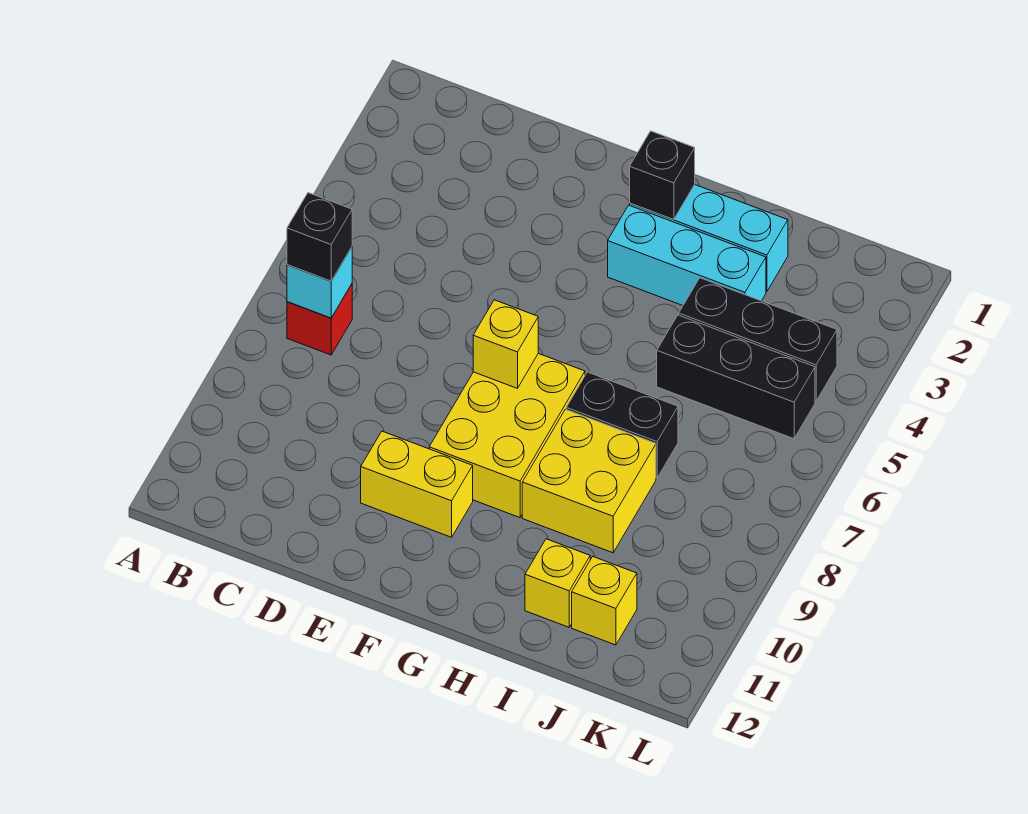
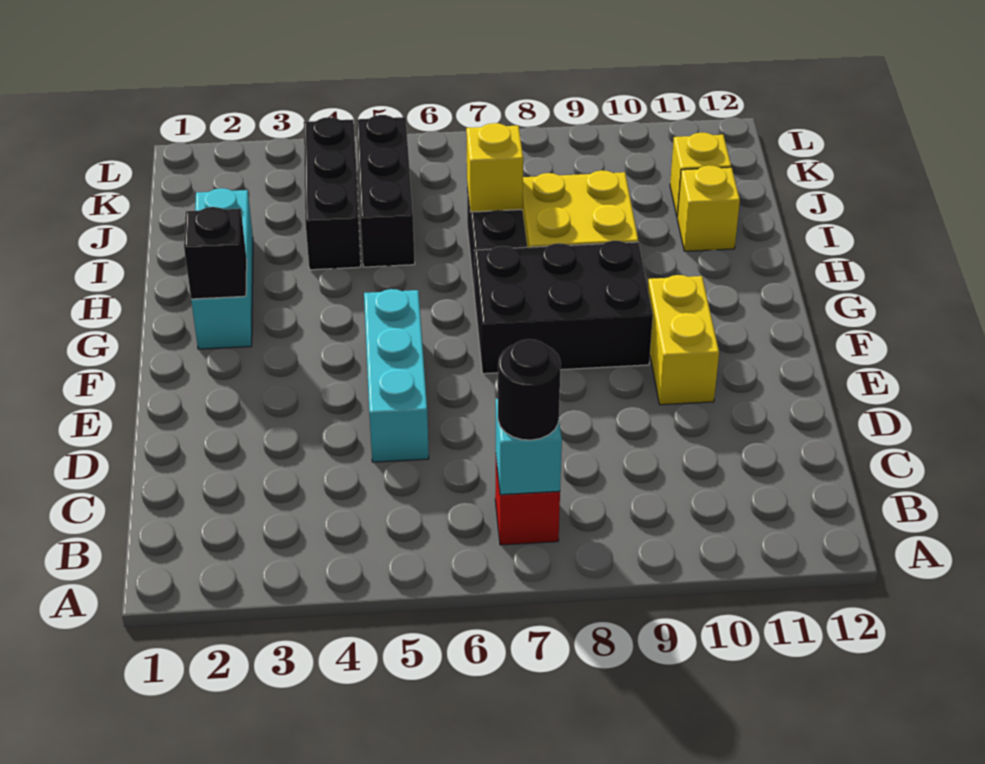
black brick B7 level 3 -> black round brick B7 level 3
yellow brick F7:G9 level 1 -> black brick F7:G9 level 1
yellow brick F7 level 2 -> yellow brick I7 level 2
cyan brick G3:I3 level 1 -> cyan brick D5:F5 level 1

